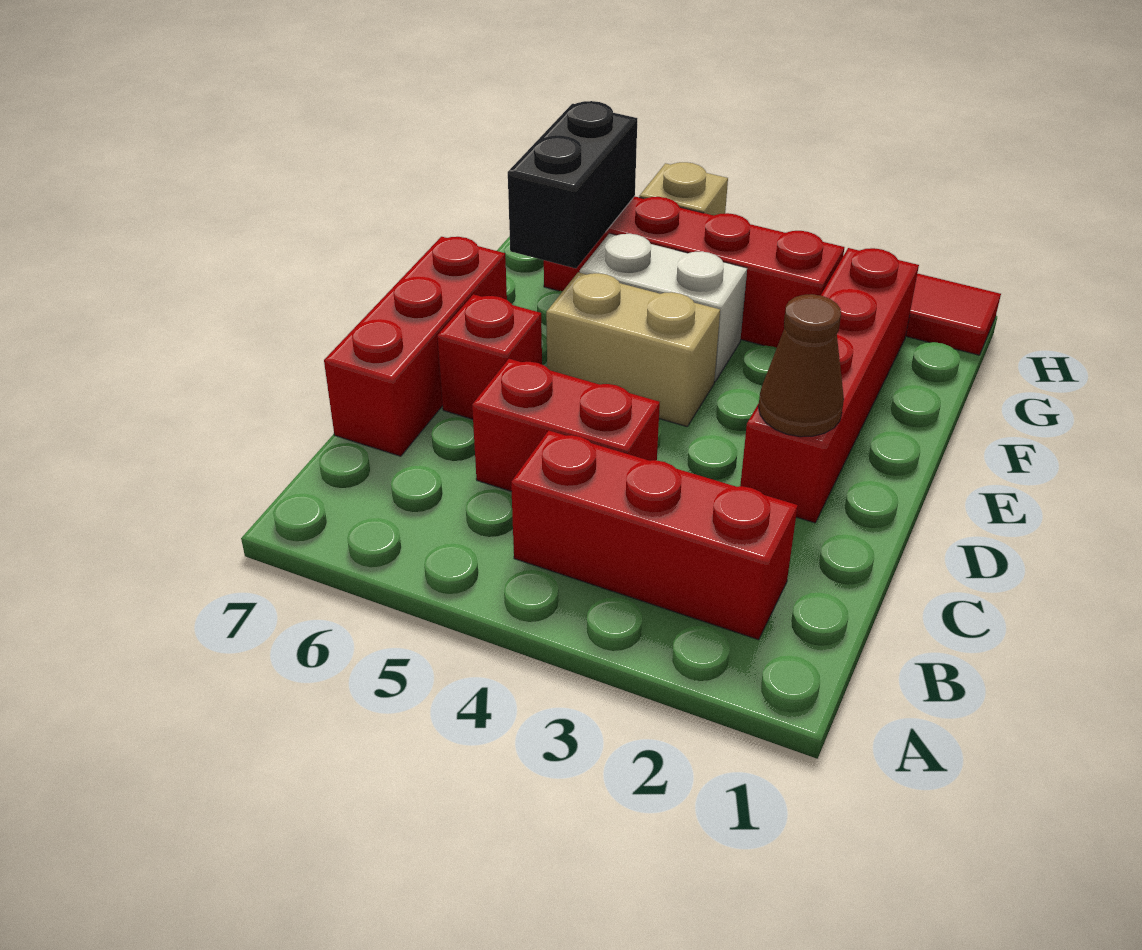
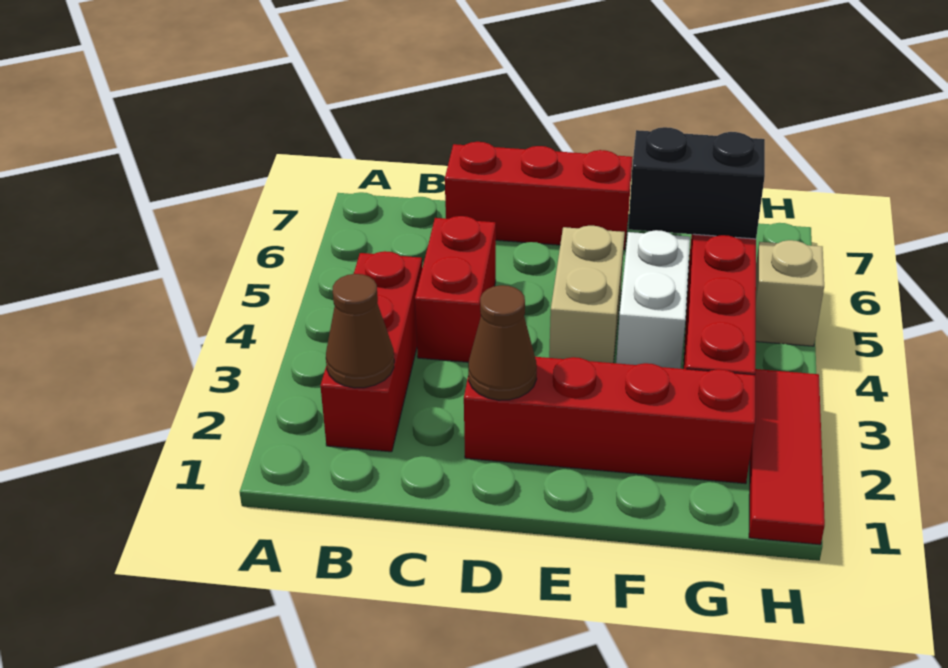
none -> brown cone B2 level 2
red brick D6 level 1 -> none

